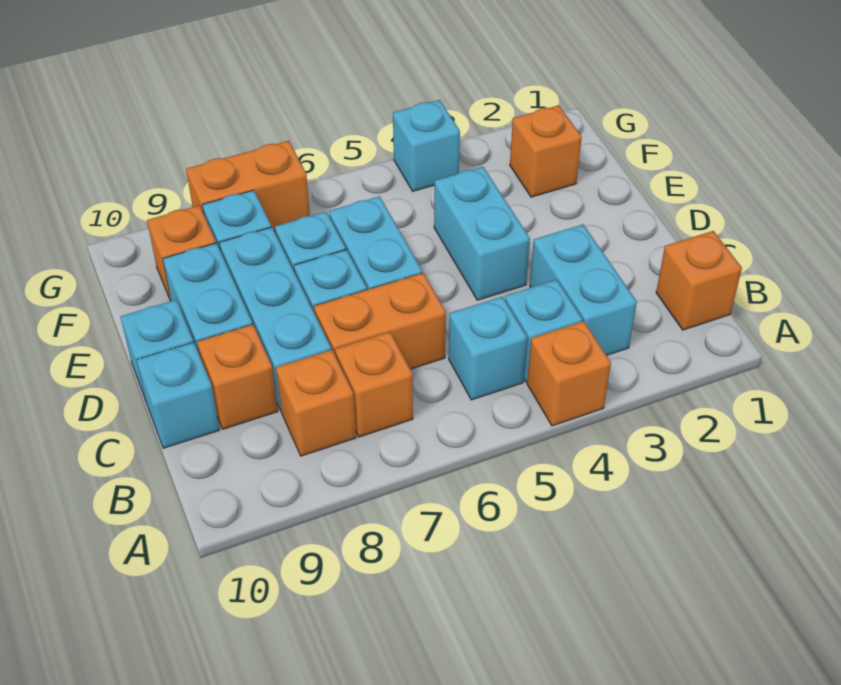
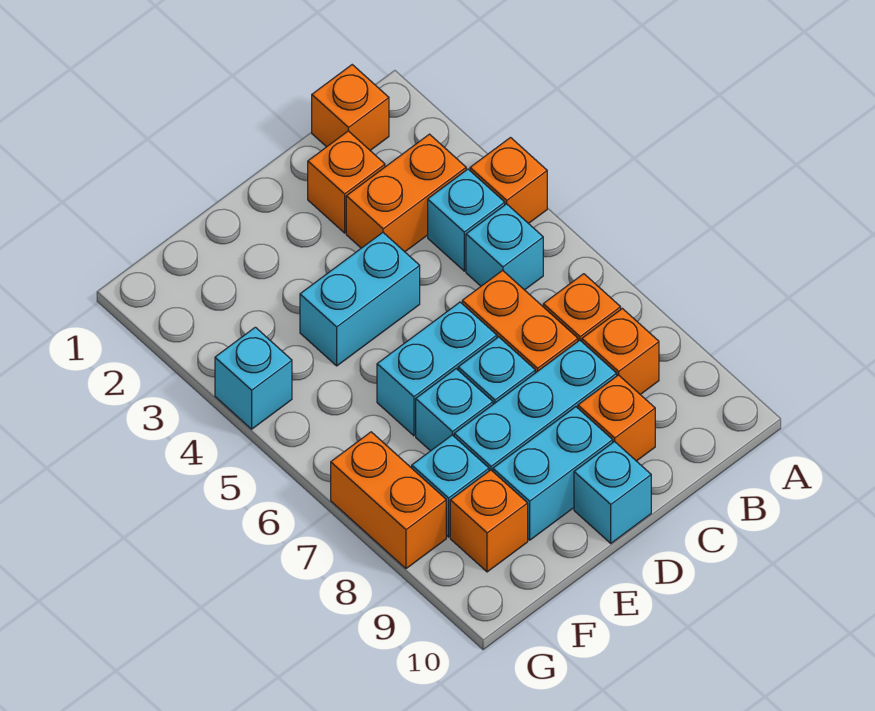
cyan brick B3:C3 level 1 -> orange brick B3:C3 level 1
cyan brick C10 level 1 -> none
orange brick F2 level 1 -> orange brick C2 level 1

